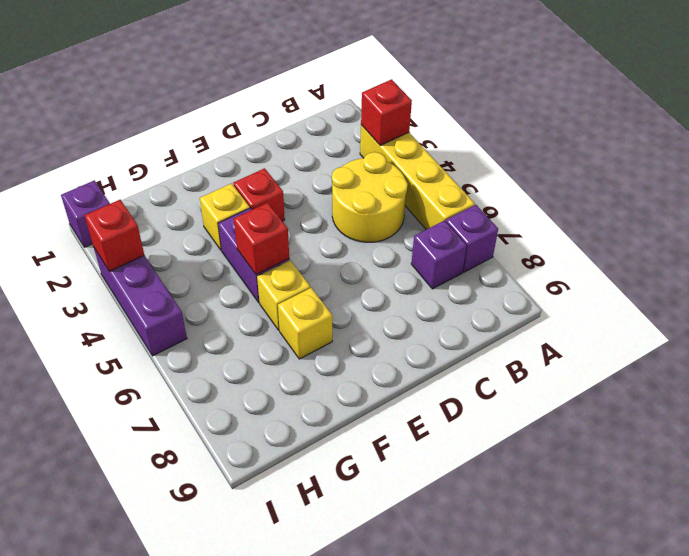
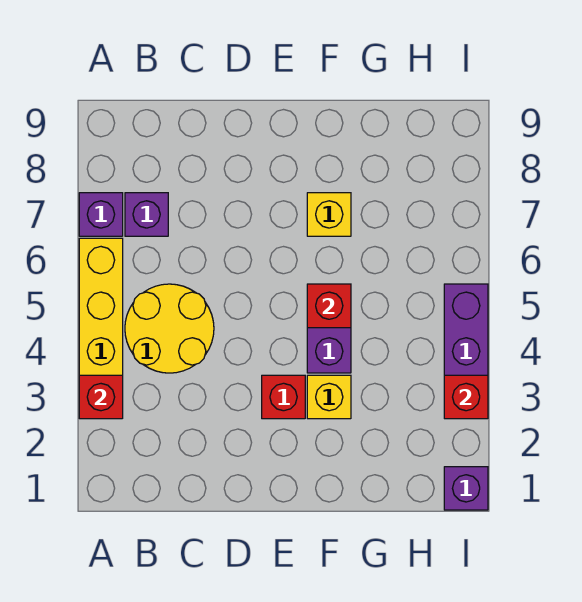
yellow brick F6 level 1 -> none

